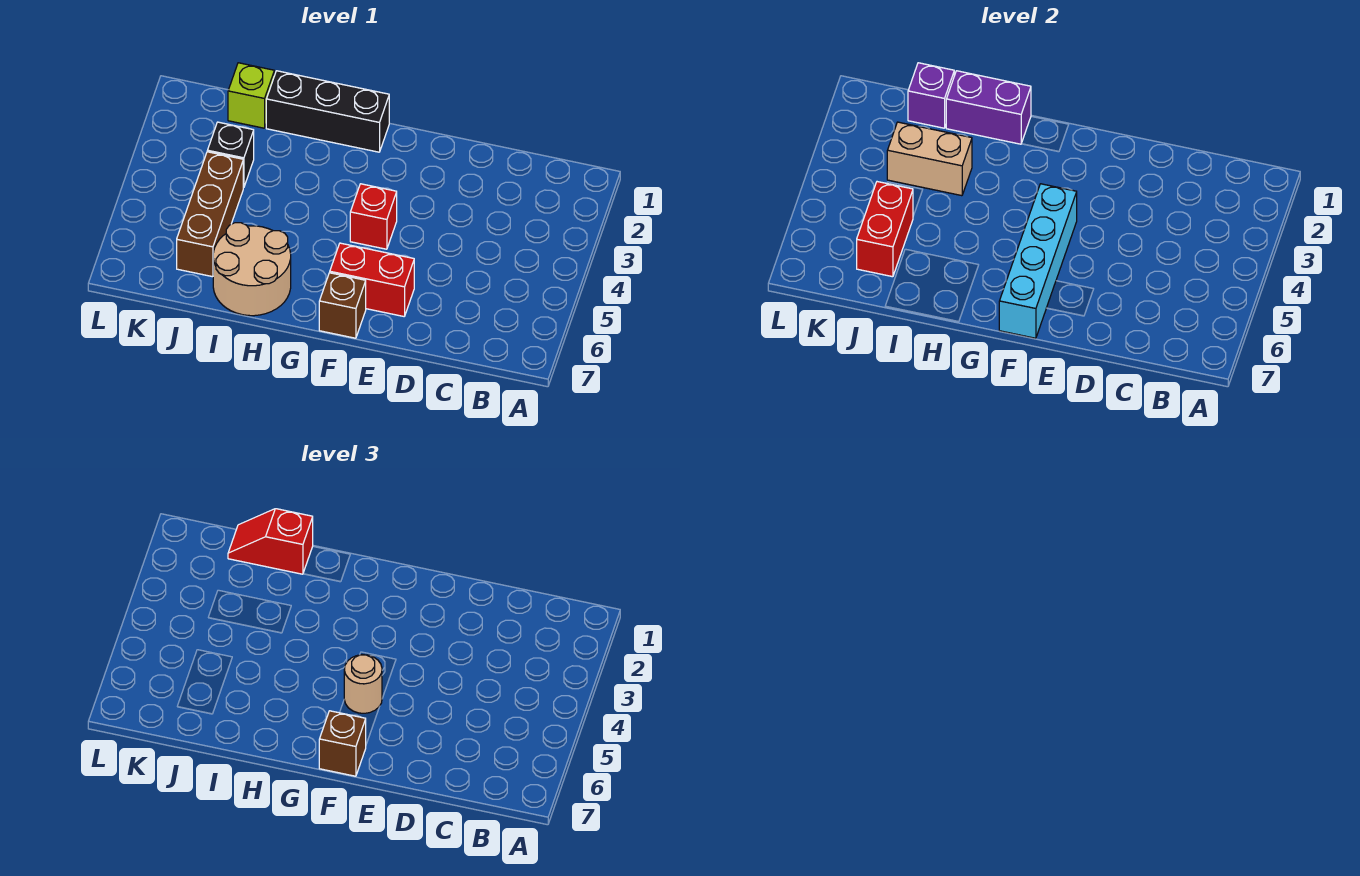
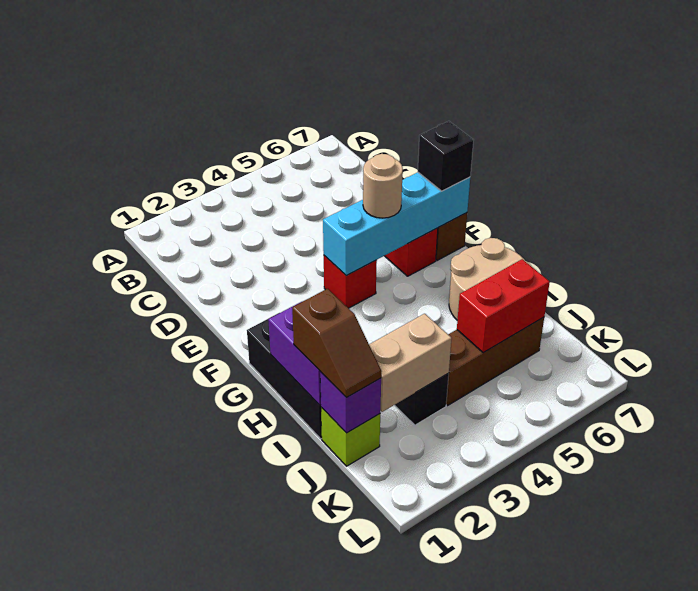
brown brick F7 level 3 -> black brick F7 level 3
red slope I1:J1 level 3 top I -> brown slope I1:J1 level 3 top I
tan brick I3:J3 level 2 -> tan brick J2:J3 level 2

